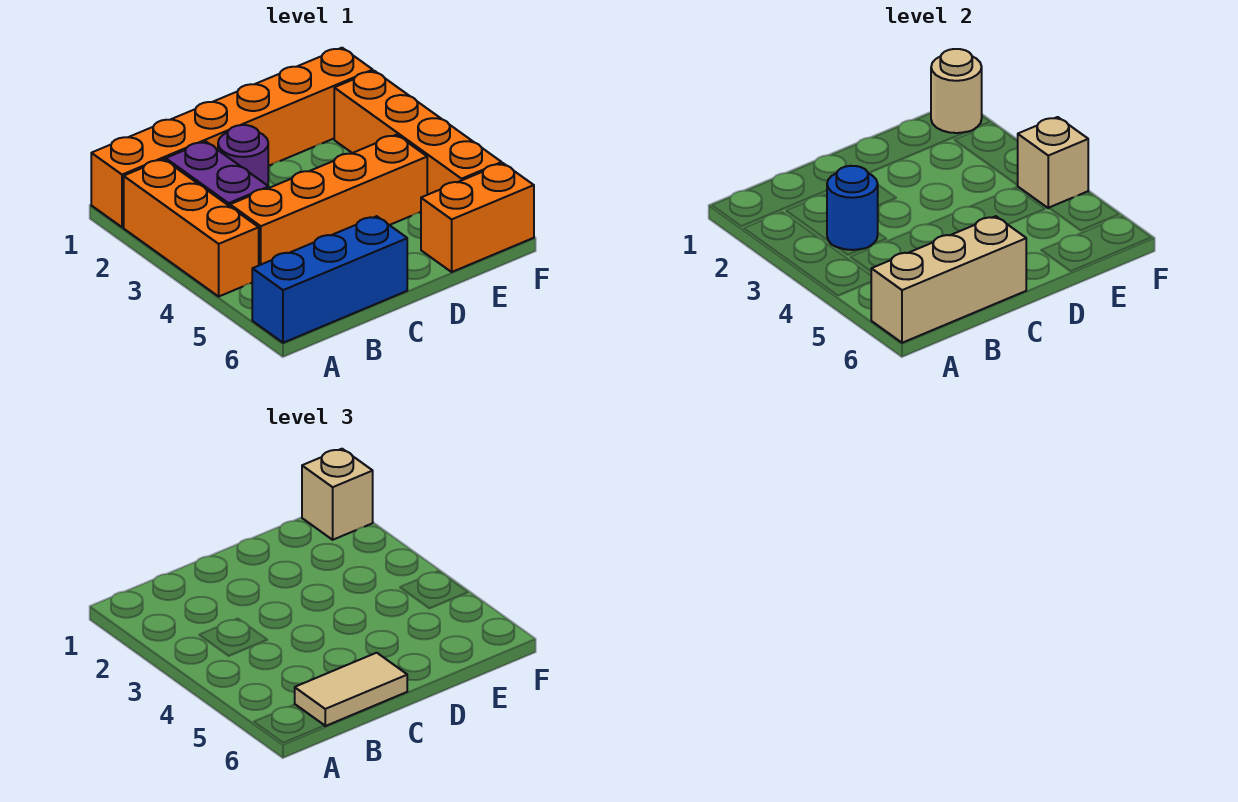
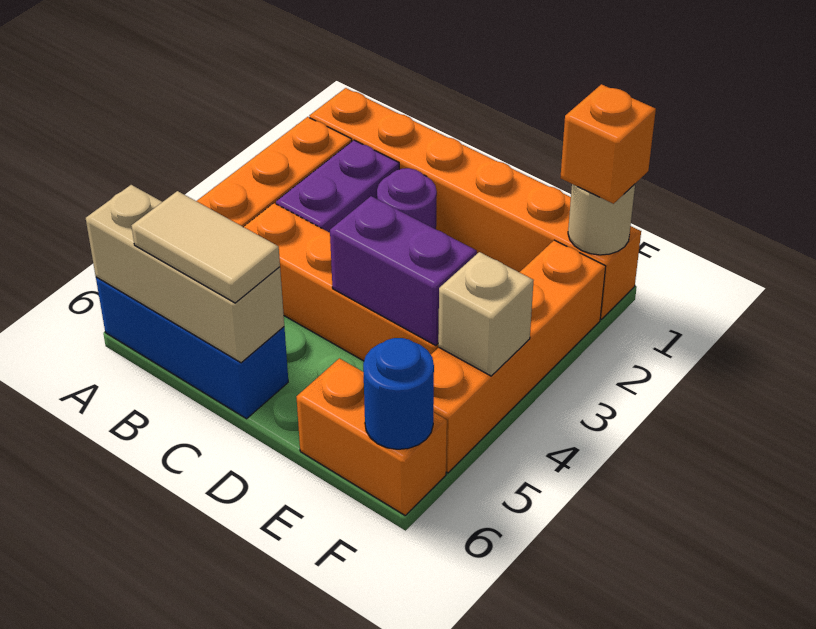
blue round brick B3 level 2 -> blue round brick F6 level 2
none -> purple brick D4:E4 level 2
tan brick F1 level 3 -> orange brick F1 level 3

